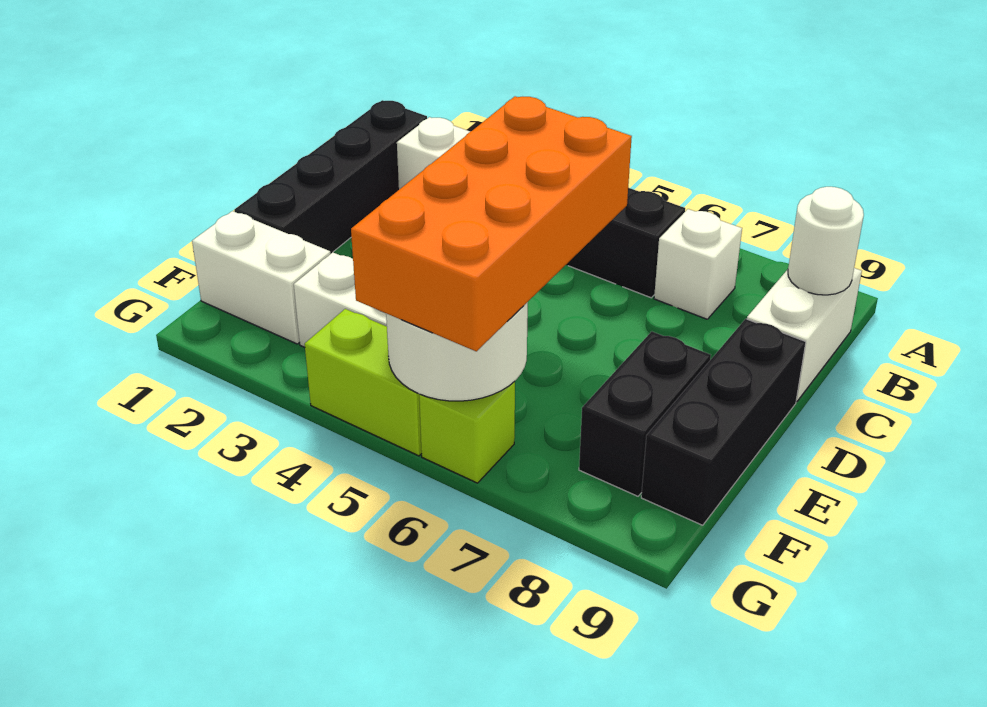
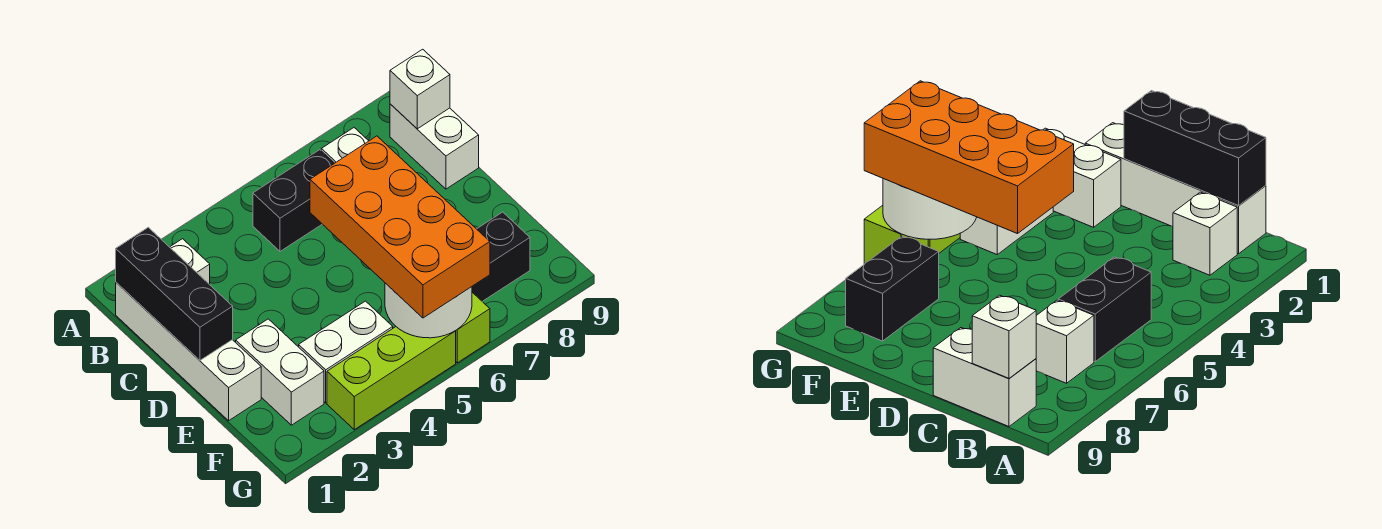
black brick B1:E1 level 1 -> white brick B1:E1 level 1
white round brick B9 level 2 -> white brick B9 level 2
black brick D9:F9 level 1 -> black brick B1:D1 level 2
black brick E8:F8 level 1 -> black brick F7:F8 level 1
white brick F1:F2 level 1 -> white brick E2:F2 level 1
lime brick G4:G5 level 1 -> lime brick G3:G5 level 1

